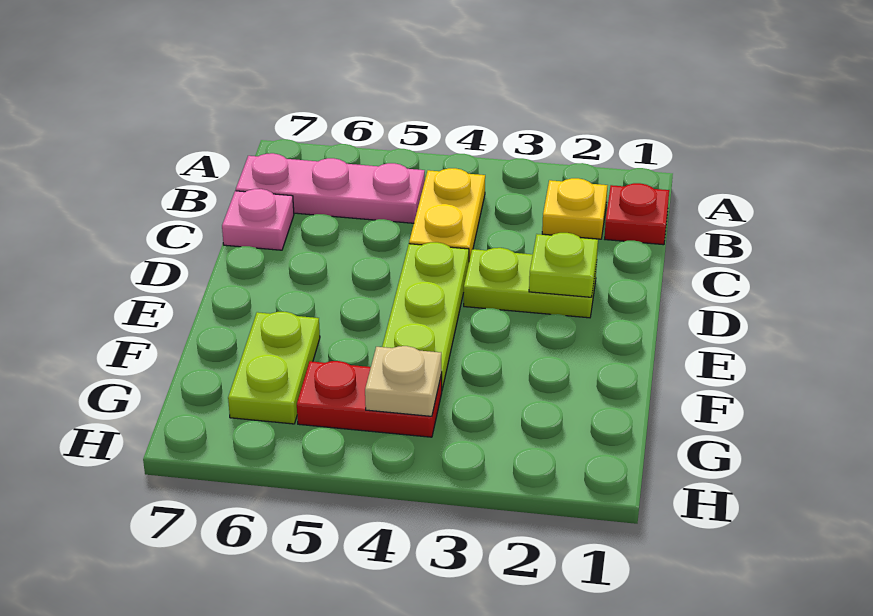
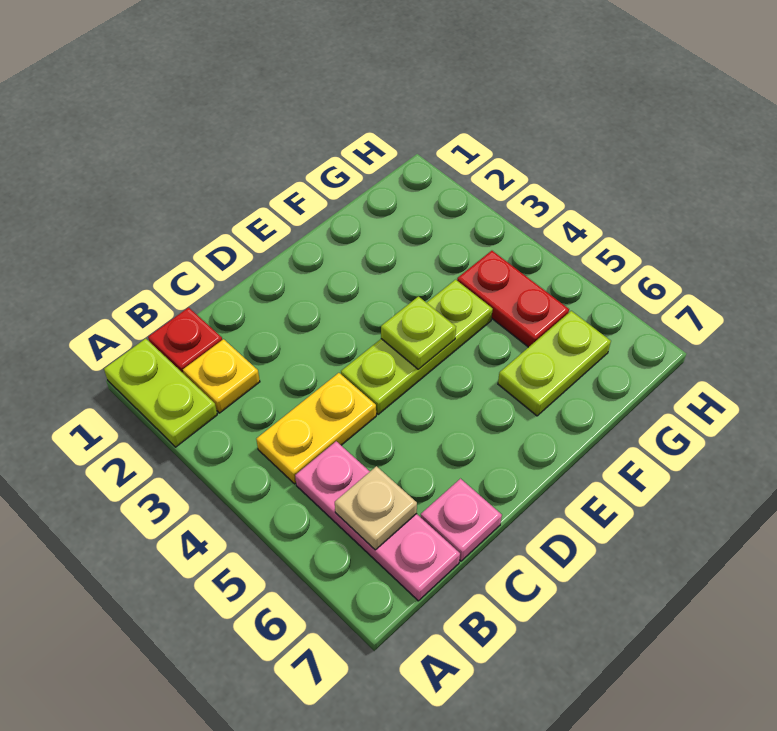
lime plate D2:D3 level 1 -> lime plate A1:A2 level 1
lime plate D2 level 2 -> lime plate E4 level 2
tan plate G4 level 2 -> tan plate B6 level 2

